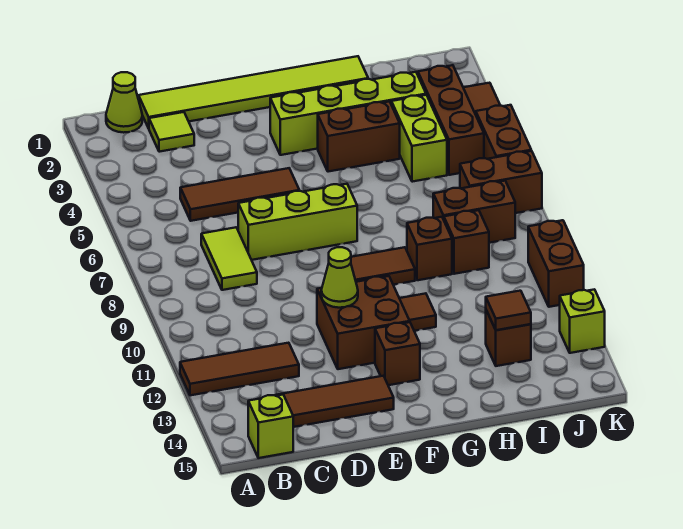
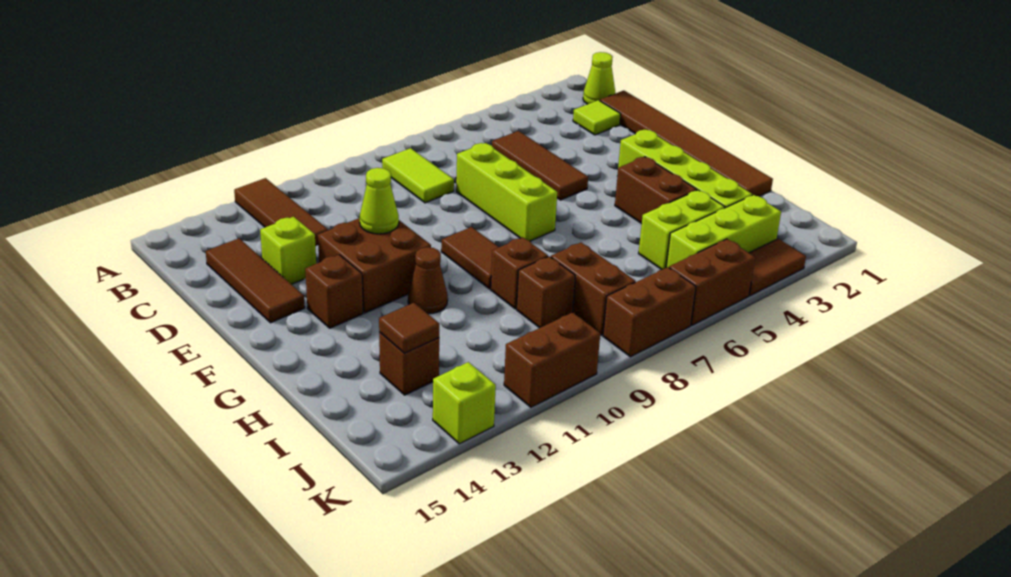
lime brick B15 level 1 -> lime brick D13 level 1
lime tile C1:H1 level 1 -> brown tile C1:H1 level 1
lime tile C7:C8 level 1 -> lime tile B8:C8 level 1
brown tile G11 level 1 -> brown cone G11 level 1
brown brick J3:J5 level 1 -> lime brick J3:J5 level 1
brown brick J7:K7 level 1 -> brown brick K7:K8 level 1

